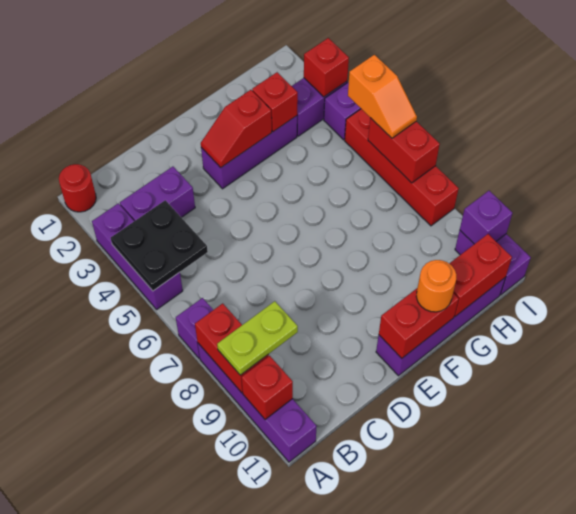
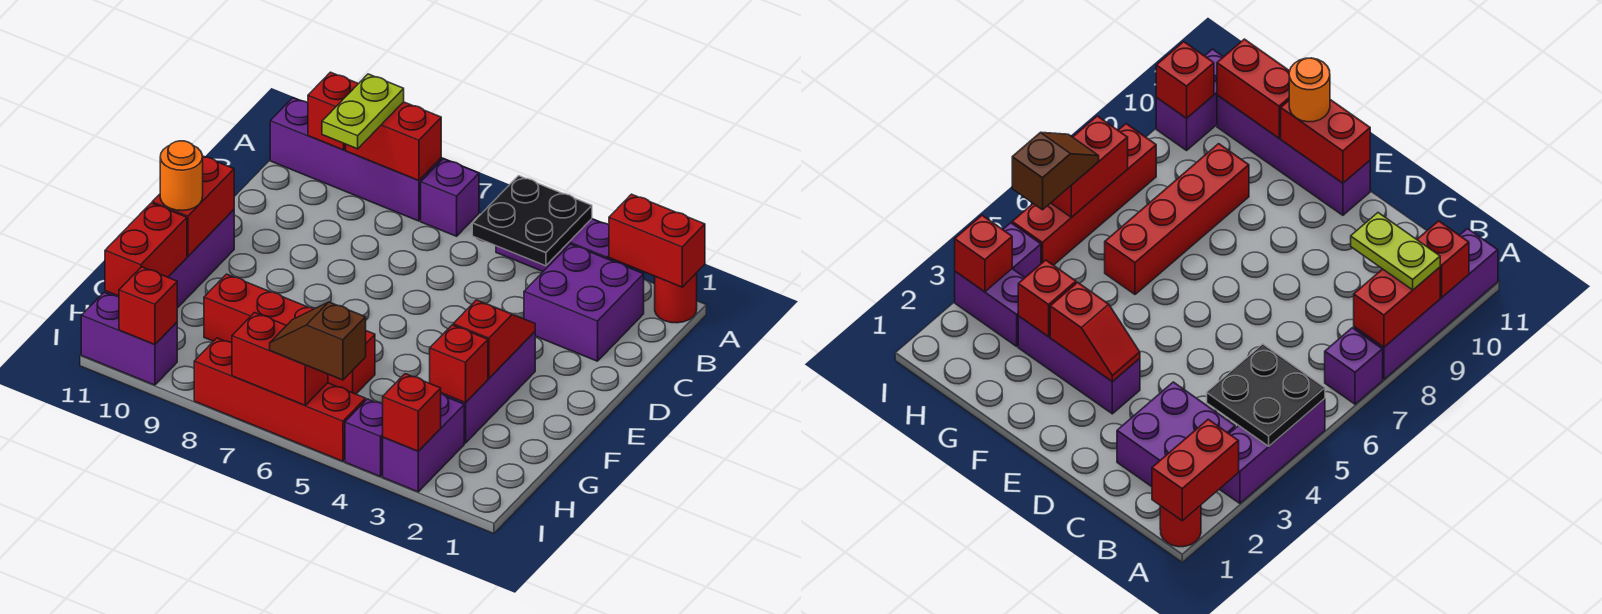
none -> red brick A1:A2 level 2
purple brick B3:C3 level 1 -> purple brick B2:C3 level 1
none -> red brick G6:G9 level 1
orange slope I5:I6 level 3 top 5 -> brown slope I5:I6 level 3 top 5
purple brick I10 level 2 -> red brick I10 level 2

